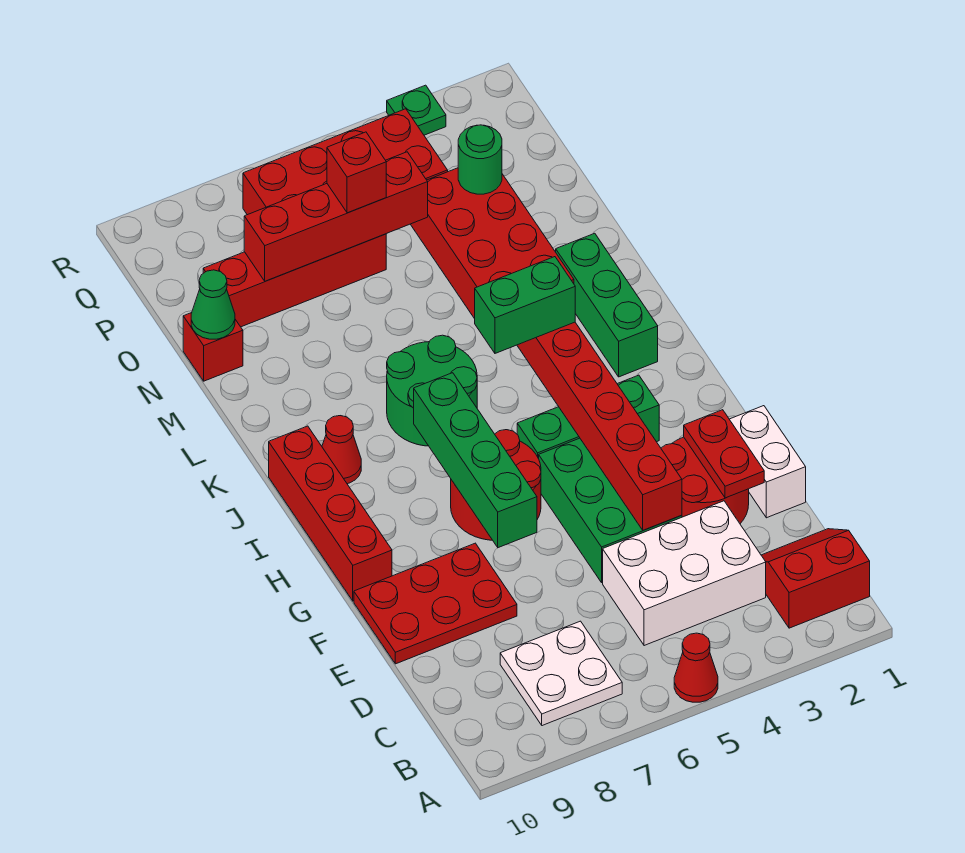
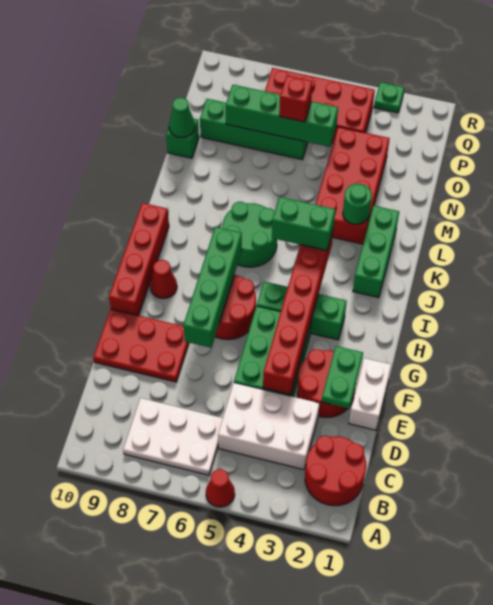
red slope B1:C2 level 1 top B -> red round brick B1:C2 level 1
white plate B7:C8 level 1 -> white plate B6:C8 level 1
red plate E2:F2 level 2 -> green plate E2:F2 level 2
red cone J9 level 1 -> red cone H9 level 1
red brick N10 level 1 -> green brick N10 level 1
green round brick O3 level 2 -> green round brick L3 level 2
red brick O5:O8 level 2 -> green brick O5:O8 level 2
red brick O6:O9 level 1 -> green brick O6:O9 level 1

